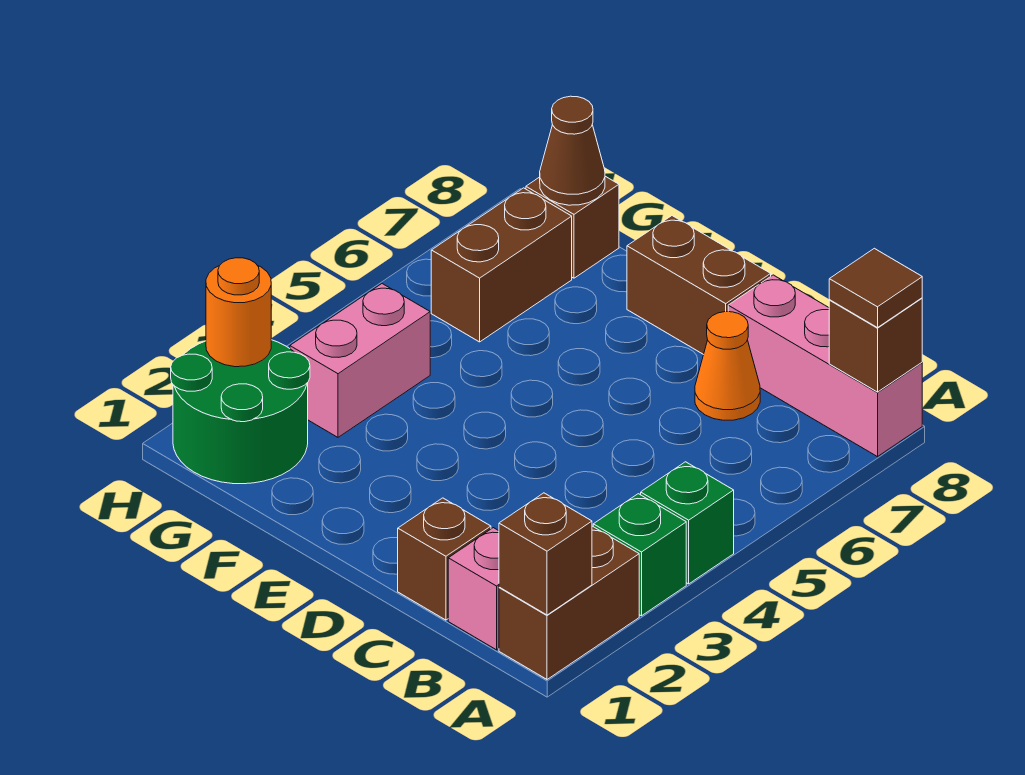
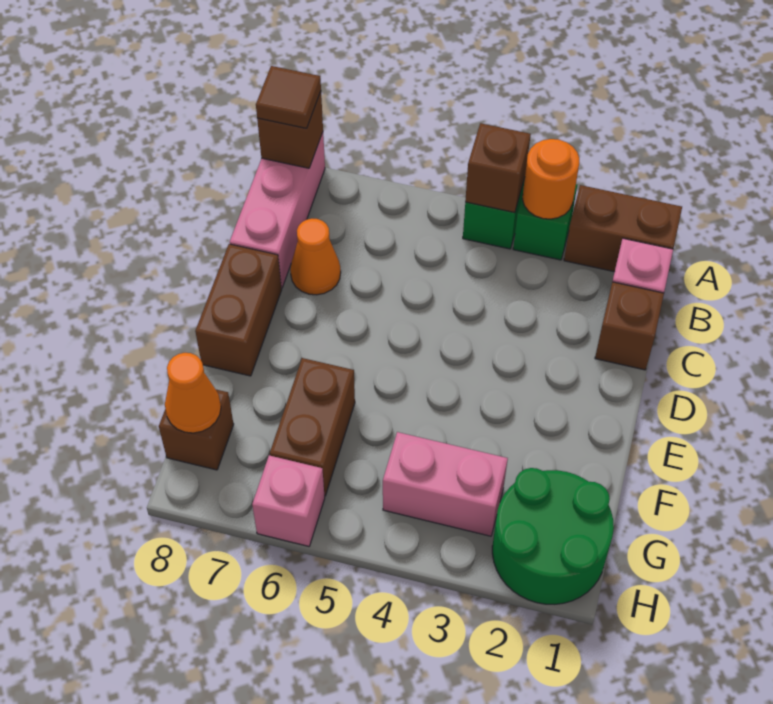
brown brick A1 level 2 -> brown brick A4 level 2
brown brick G6:G7 level 1 -> brown brick F6:G6 level 1
brown cone G8 level 2 -> orange cone G8 level 2
orange round brick H2 level 2 -> orange round brick A3 level 2
none -> pink brick H6 level 1

